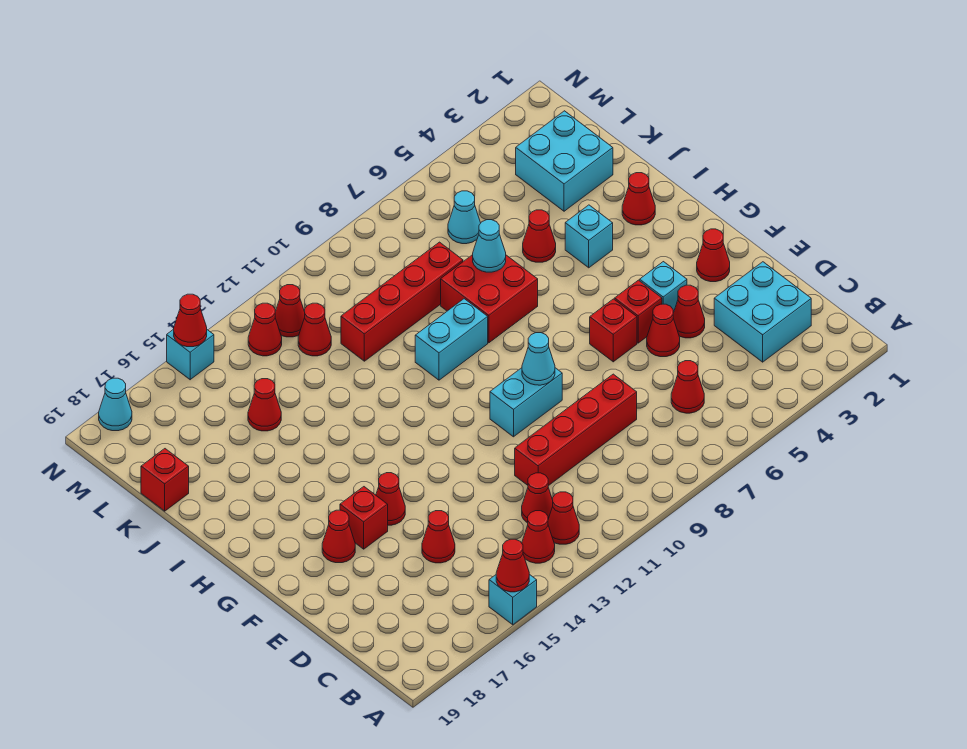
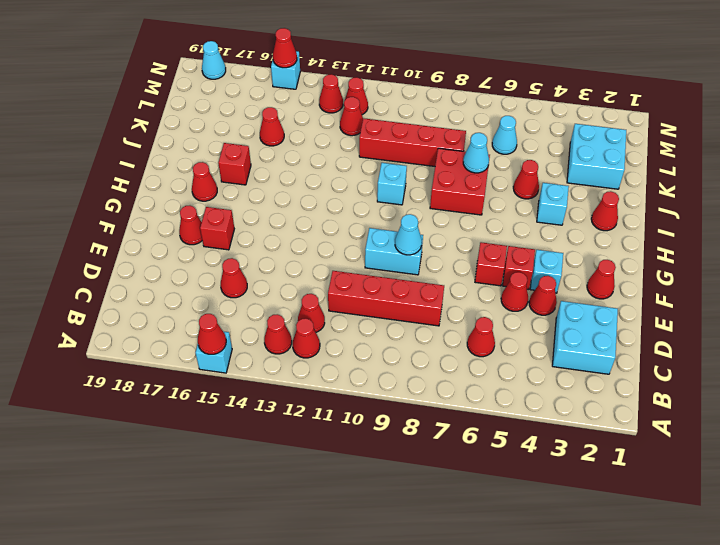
red cone F15 level 1 -> red cone H17 level 1
cyan brick I9:I10 level 1 -> cyan brick I10 level 1
red brick K19 level 1 -> red brick I16 level 1

